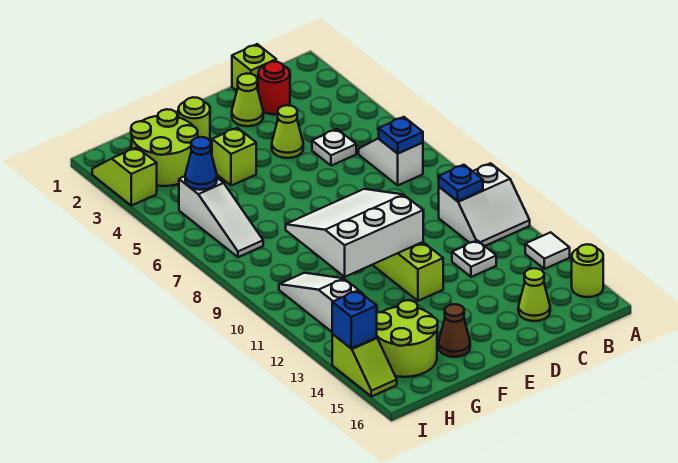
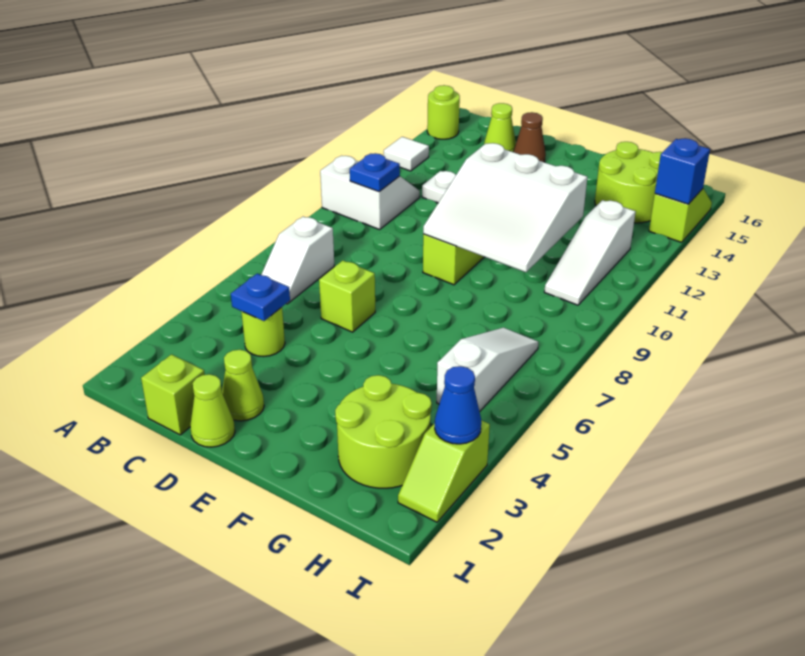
blue plate B7 level 2 -> blue plate C4 level 2
red round brick C2 level 1 -> none
white plate C5 level 1 -> none
lime cone D4 level 1 -> lime cone D1 level 1
lime round brick F2 level 1 -> lime round brick C4 level 1
lime brick F4 level 1 -> lime brick D6 level 1
brown cone F15 level 1 -> brown cone D15 level 1
blue cone H5 level 2 -> blue cone I3 level 2

